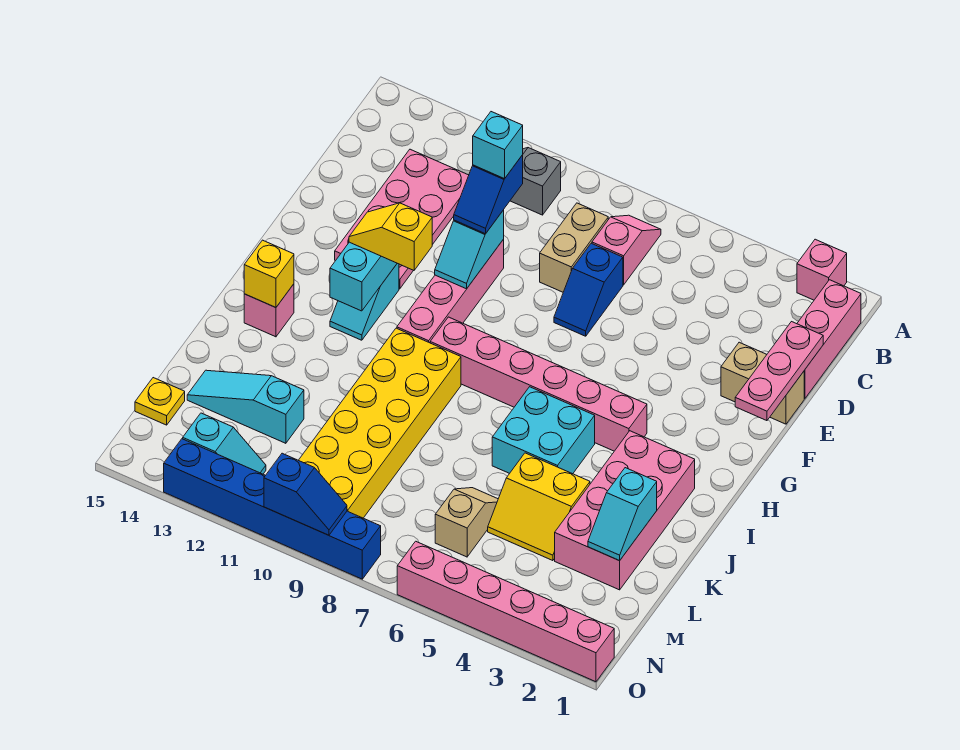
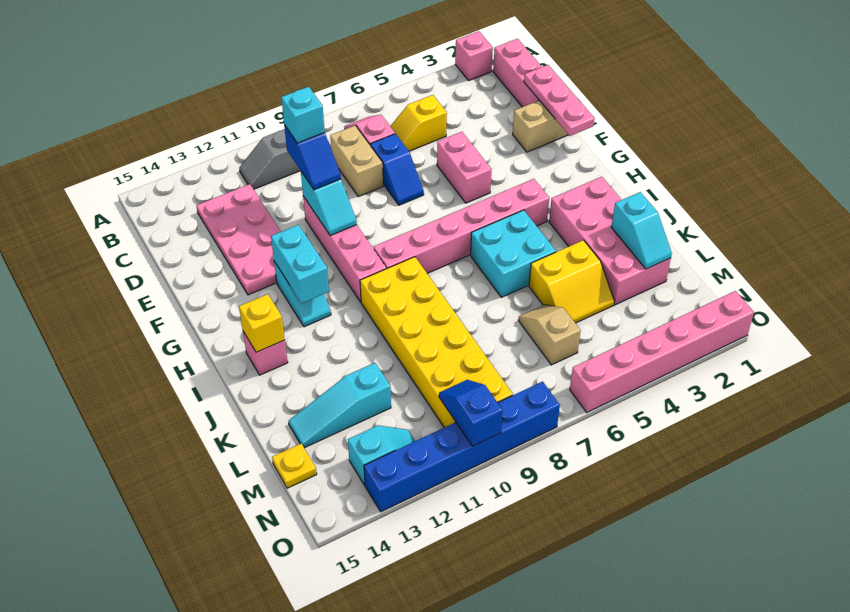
none -> pink brick E5:F5 level 1
yellow slope G11:G12 level 3 top 11 -> yellow slope C5:C6 level 1 top 5
blue slope O9:O10 level 2 top 10 -> blue slope N10:O10 level 2 top O

